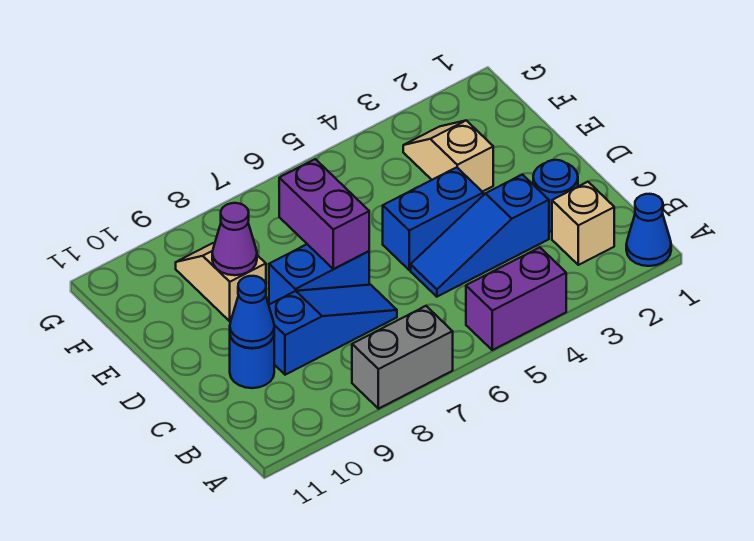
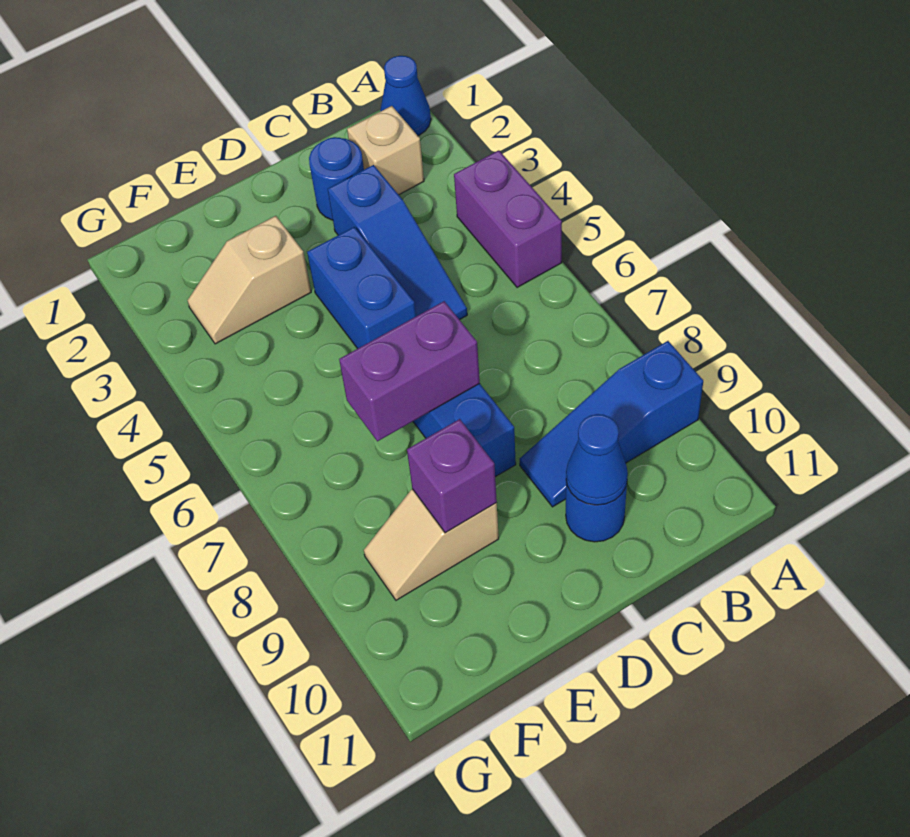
grey brick A7:A8 level 1 -> none
blue slope C7:C9 level 1 top 9 -> blue slope A9:C9 level 1 top A
purple cone E9 level 2 -> purple brick E9 level 2

